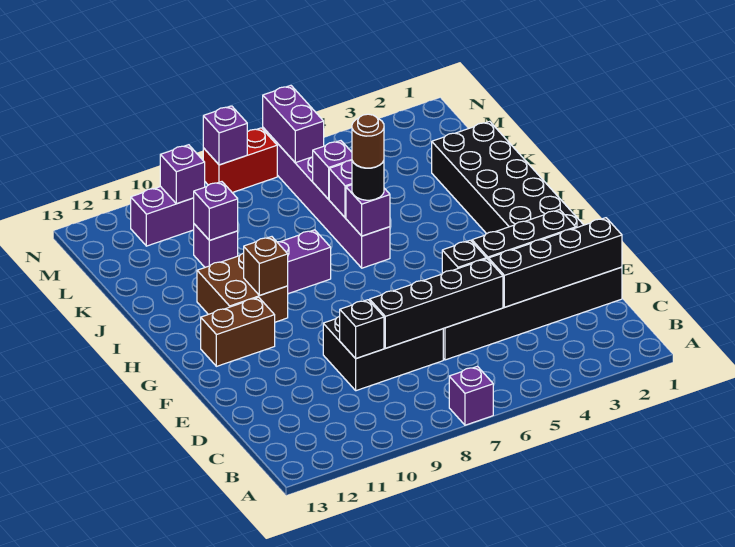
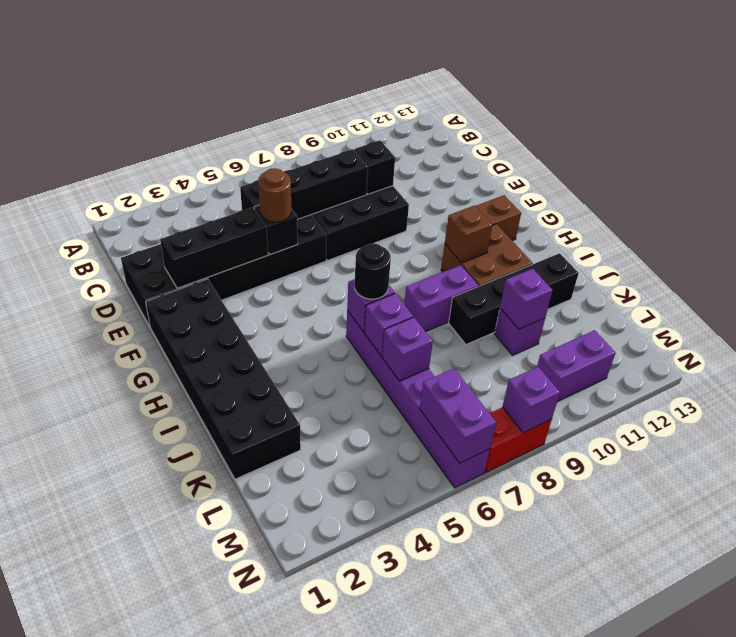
purple brick A7 level 1 -> none
black brick D1:D4 level 2 -> black brick J9:J12 level 1
brown round brick I6 level 4 -> brown round brick E5 level 3
purple brick M10 level 2 -> none

